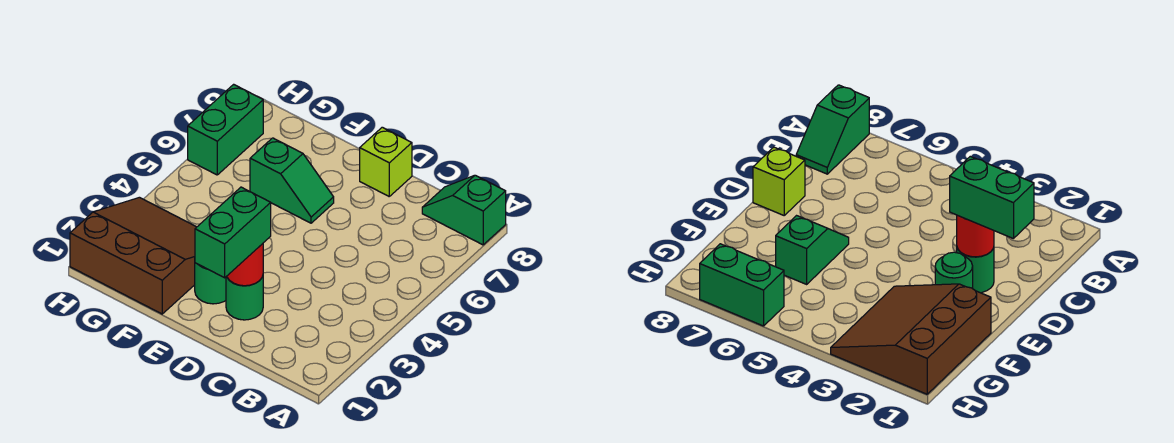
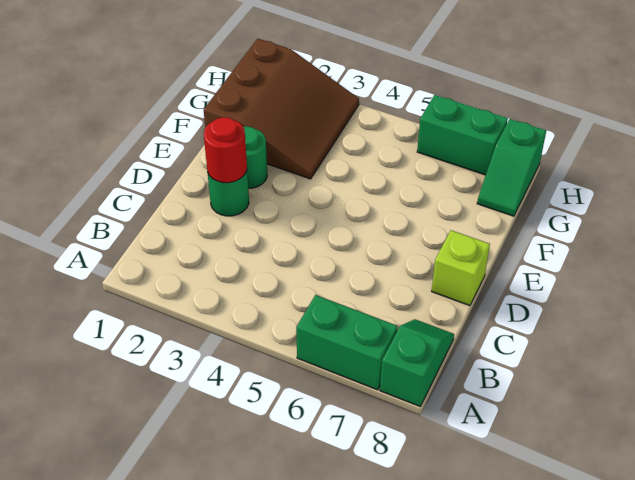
green brick D1:D2 level 3 -> green brick A6:A7 level 1
green slope E6:F6 level 1 top F -> green slope G8:H8 level 1 top H

